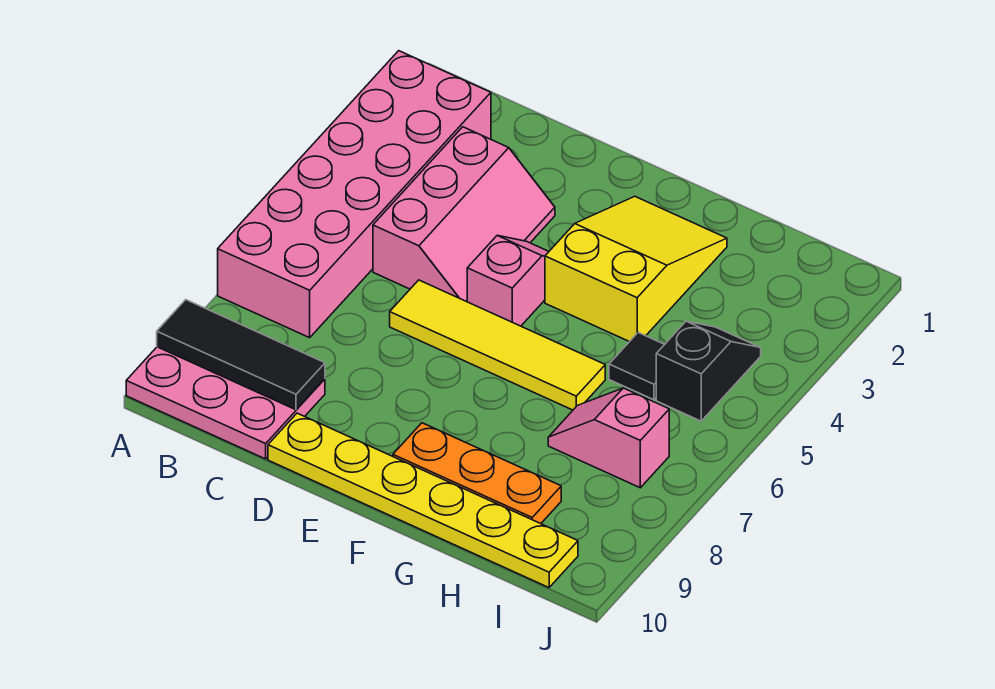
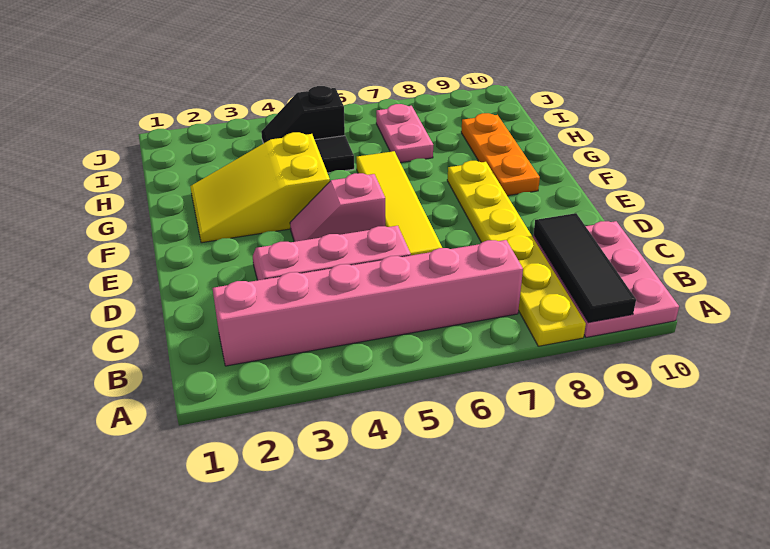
pink brick A2:B7 level 1 -> pink brick B2:B7 level 1
yellow plate D10:I10 level 1 -> yellow plate A8:F8 level 1
pink slope H7:I7 level 1 top I -> pink plate H7:I7 level 1

